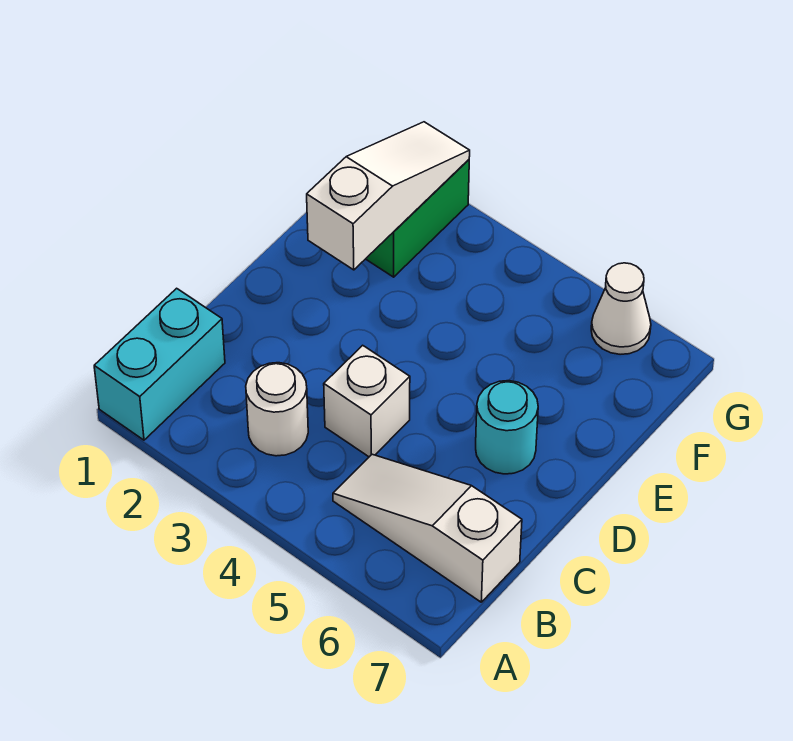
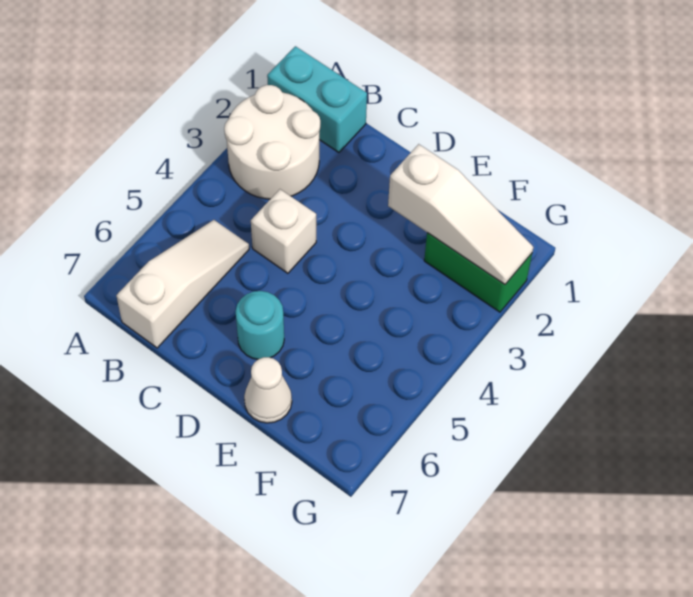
white round brick B3 level 1 -> white round brick A2:B3 level 1
white cone G6 level 1 -> white cone E7 level 1

